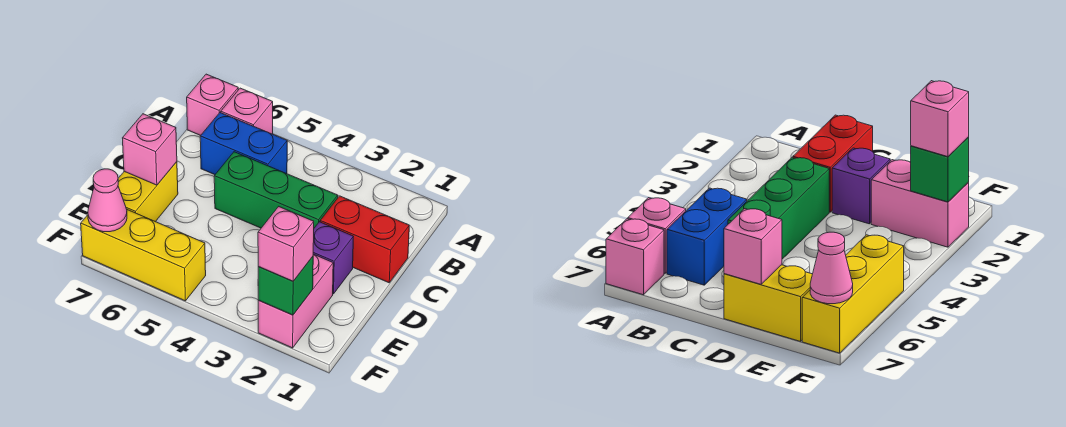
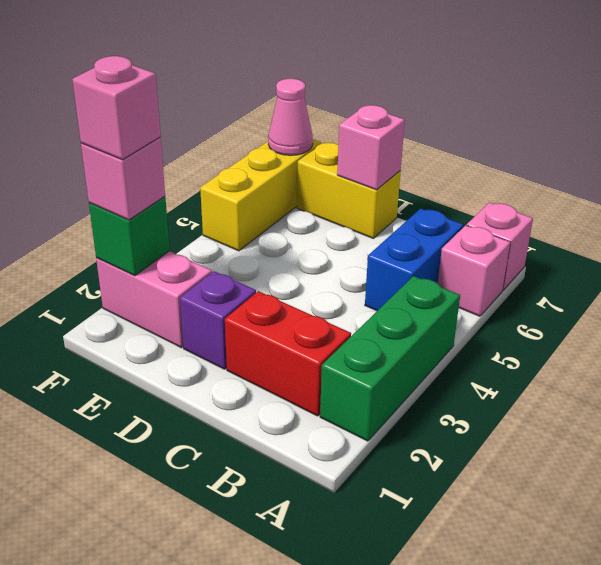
red brick C1:C2 level 1 -> red brick B2:C2 level 1
green brick C3:C5 level 1 -> green brick A2:A4 level 1
none -> pink brick F2 level 4

